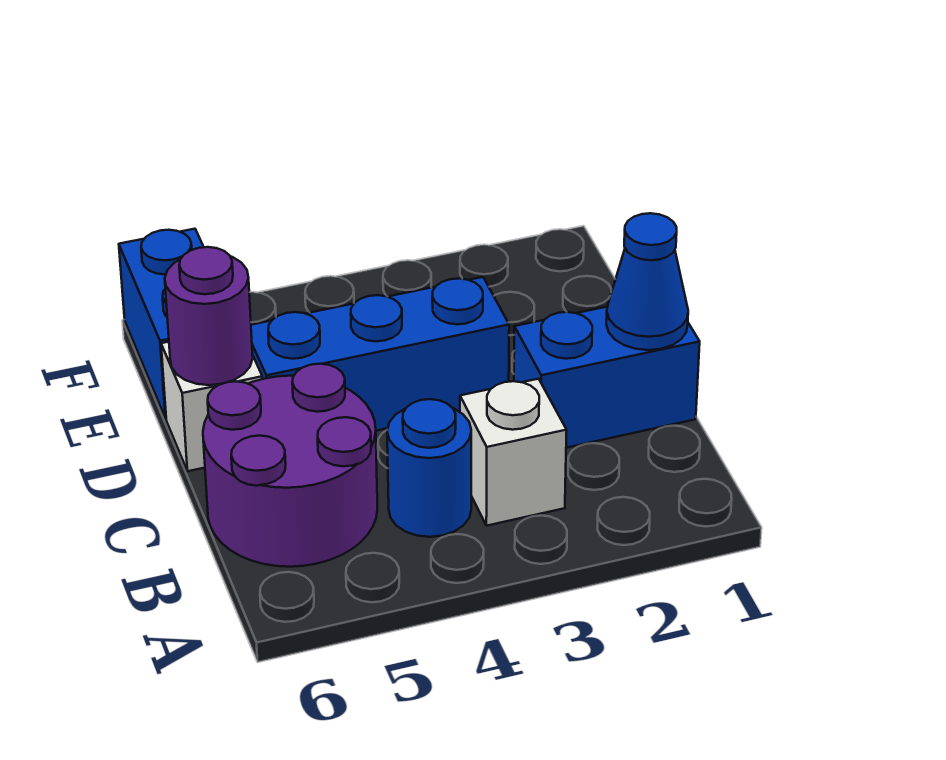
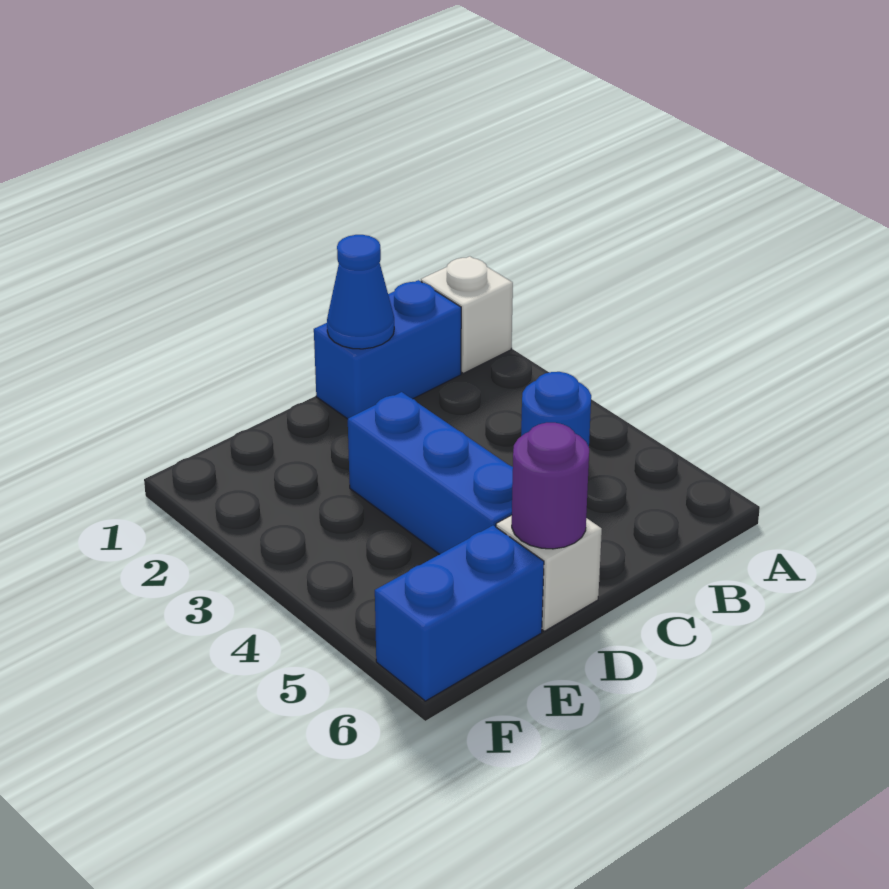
white brick B3 level 1 -> white brick A1 level 1
purple round brick B5:C6 level 1 -> none
blue brick C1:C2 level 1 -> blue brick B1:C1 level 1

